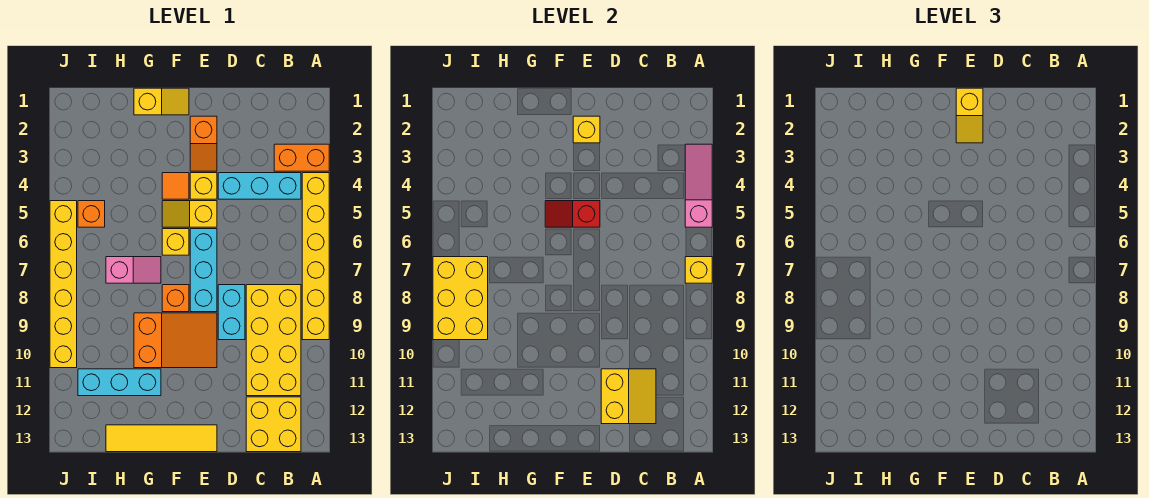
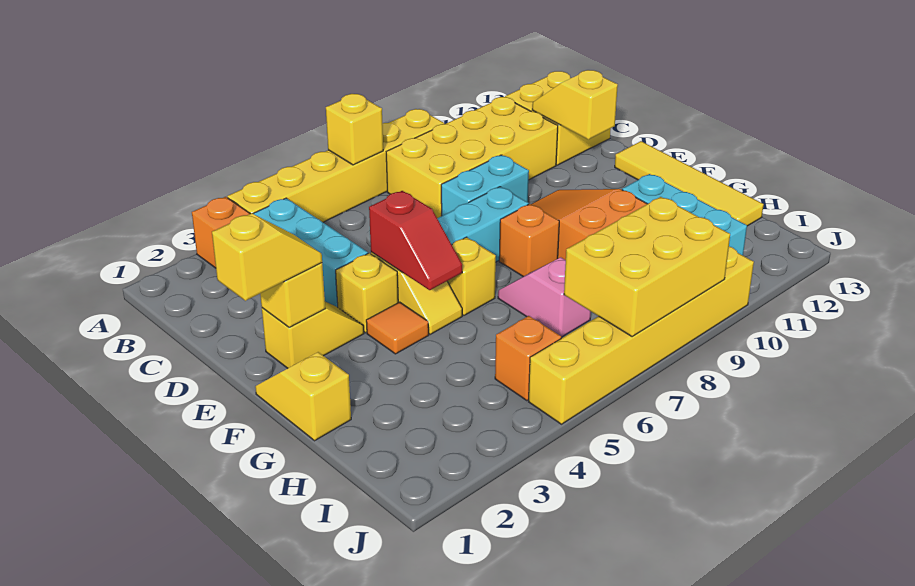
pink slope A3:A5 level 2 top 5 -> none
yellow slope C11:D12 level 2 top D -> yellow slope C12:D12 level 2 top D
orange slope E2:E3 level 1 top 2 -> yellow slope E2:E3 level 1 top 2

